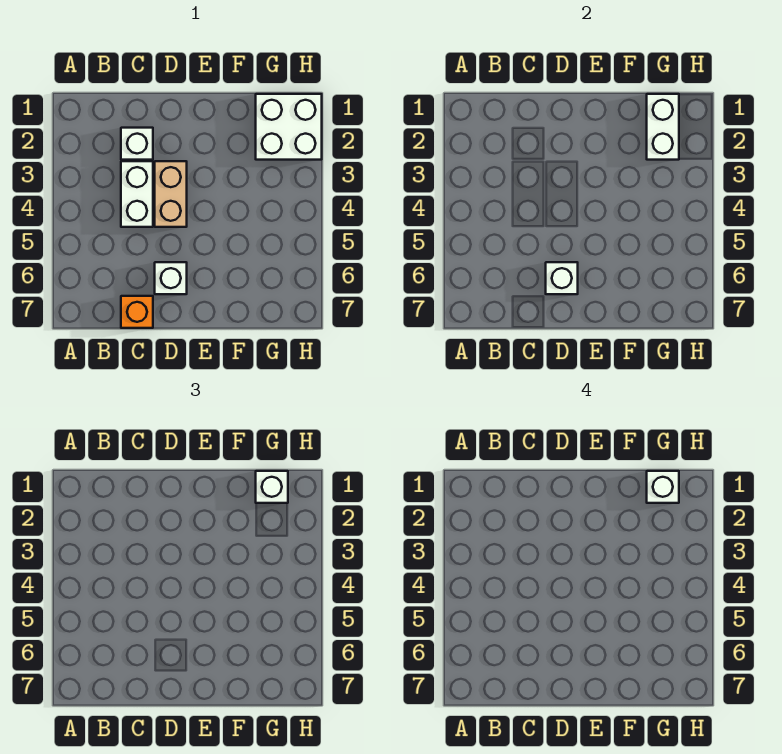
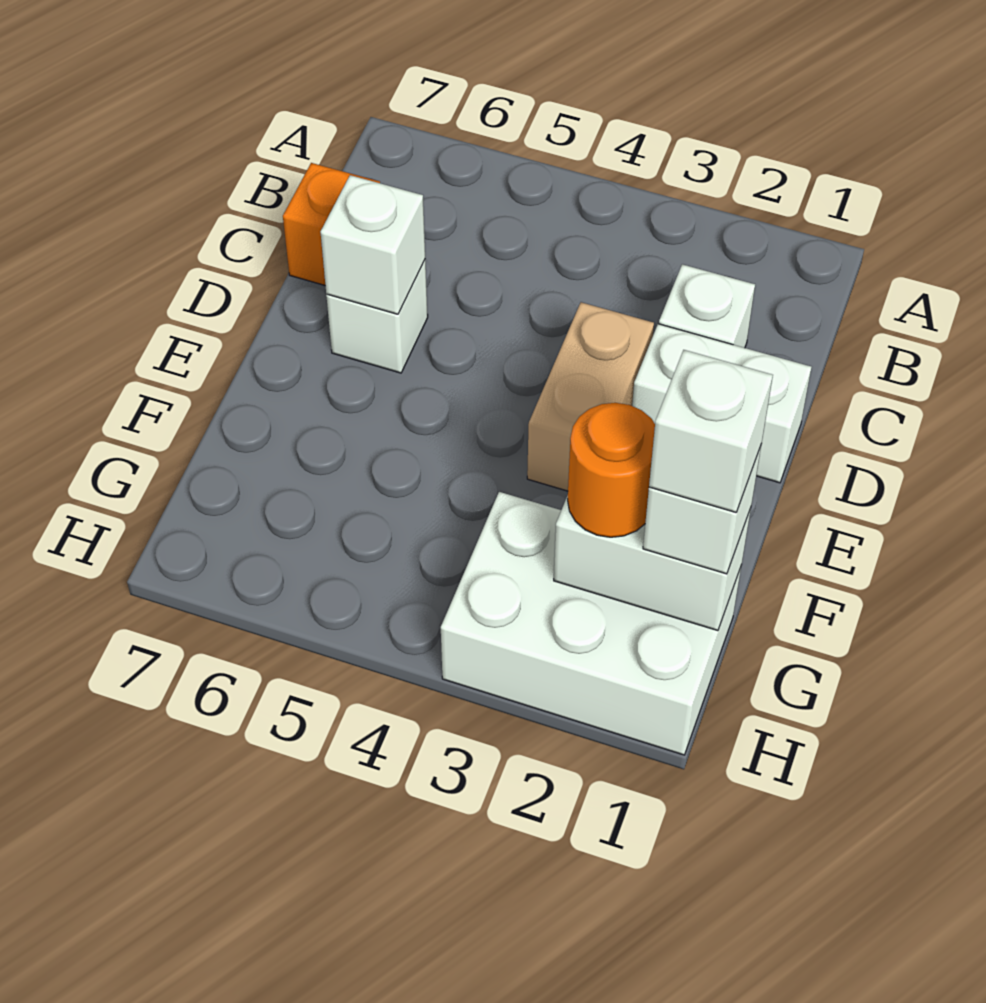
white brick C3:C4 level 1 -> white brick D1:D2 level 1
tan brick D3:D4 level 1 -> tan brick D3:E3 level 1
white brick G1:H2 level 1 -> white brick G1:H3 level 1
none -> orange round brick G2 level 3

